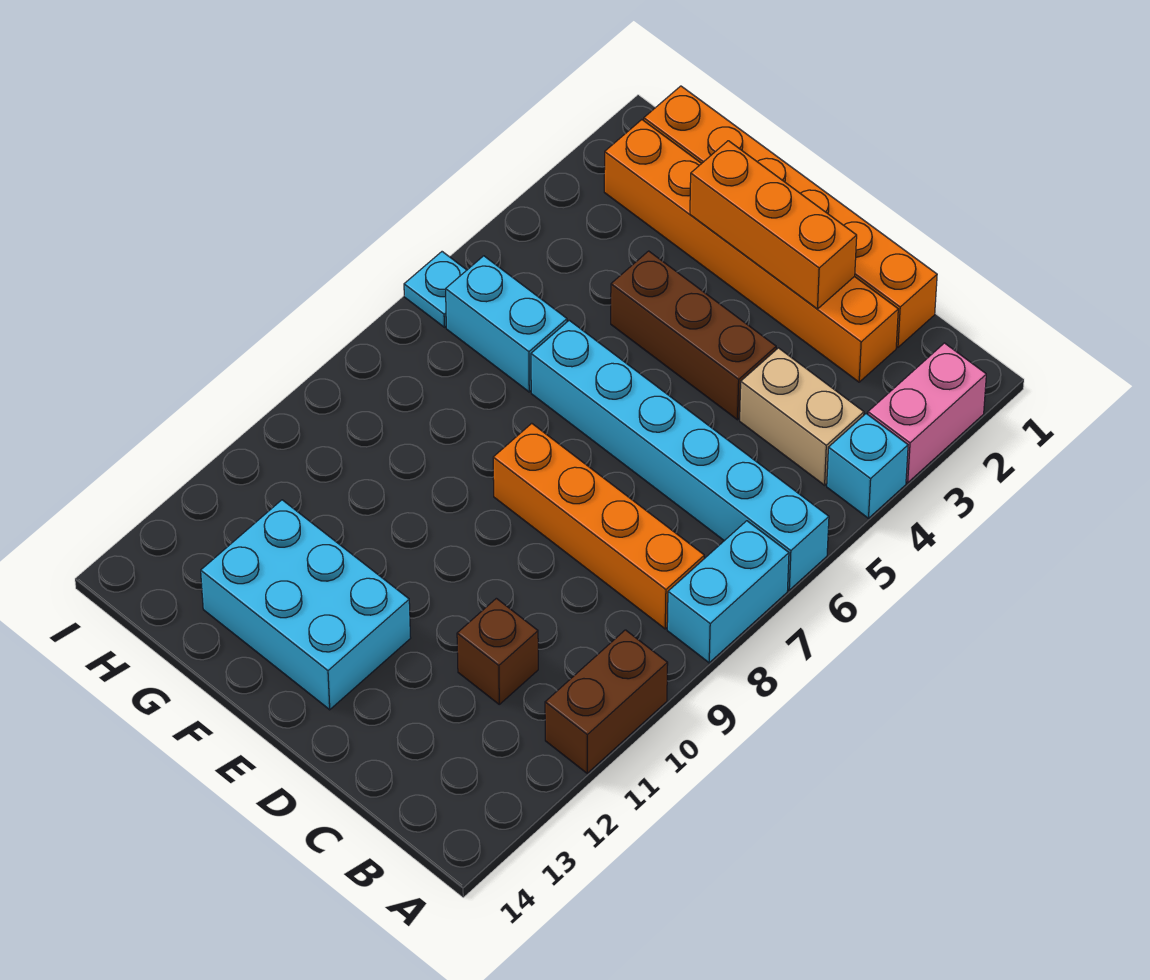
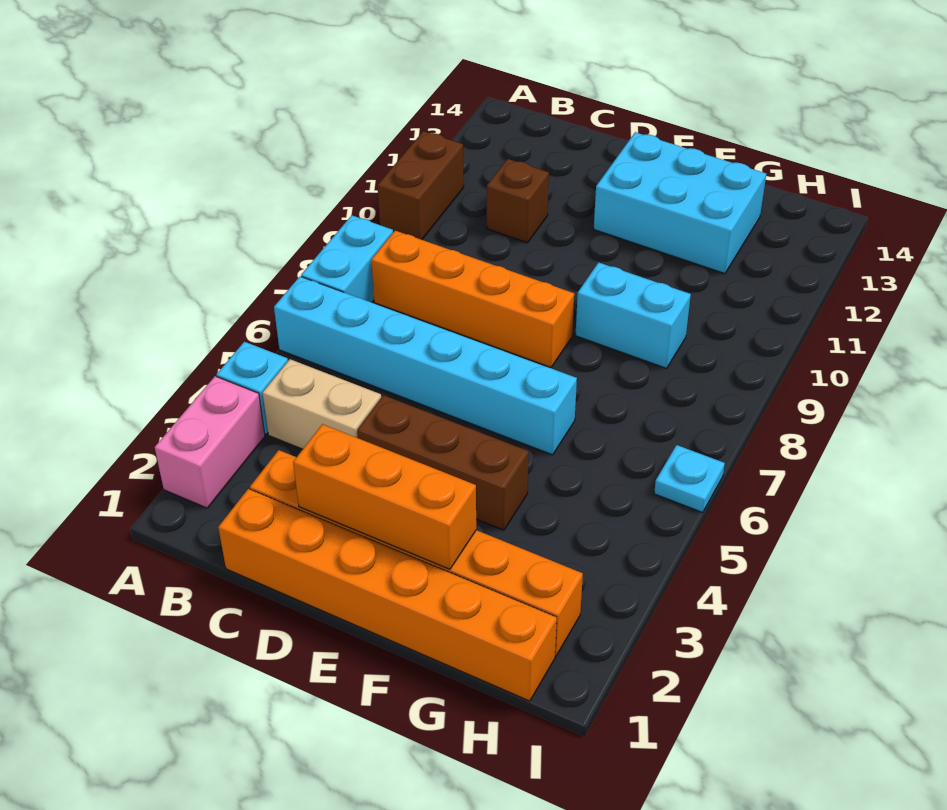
cyan brick G6:H6 level 1 -> cyan brick F9:G9 level 1

